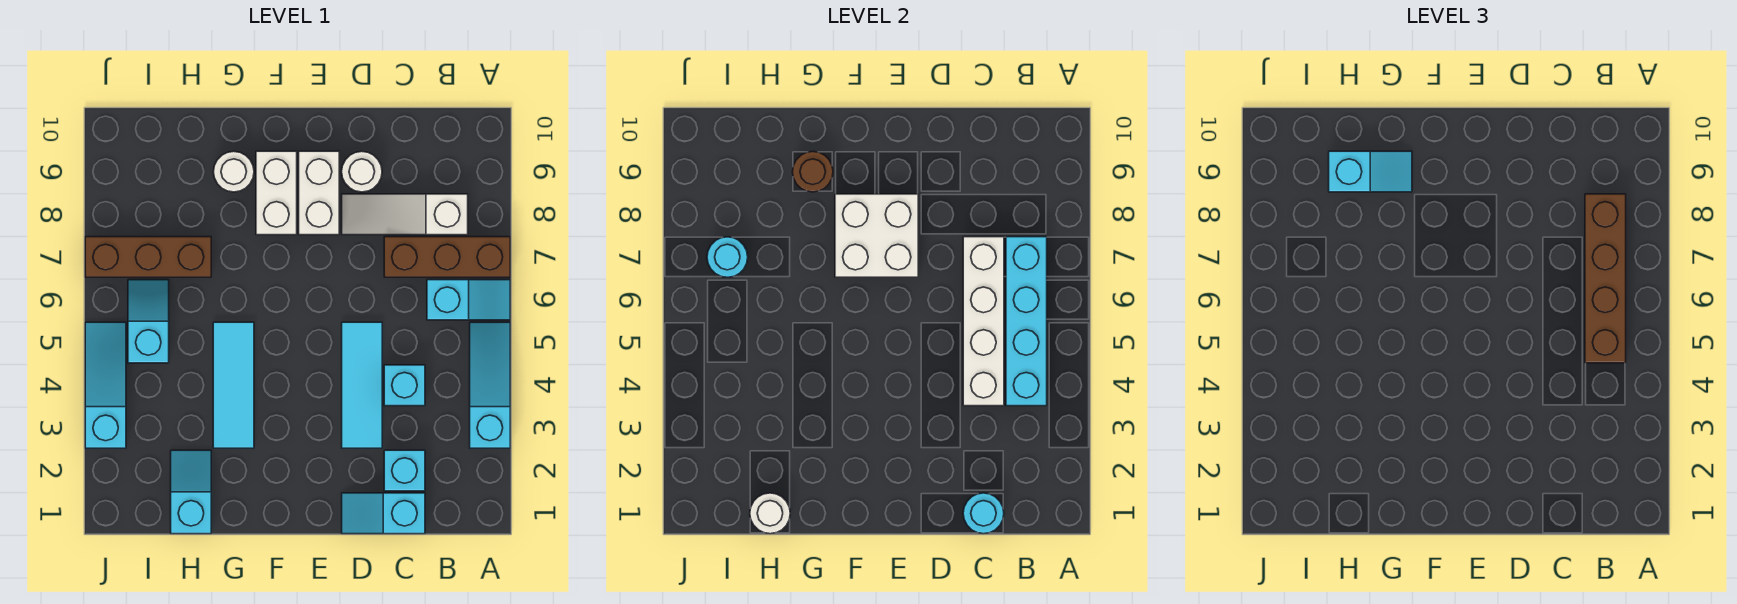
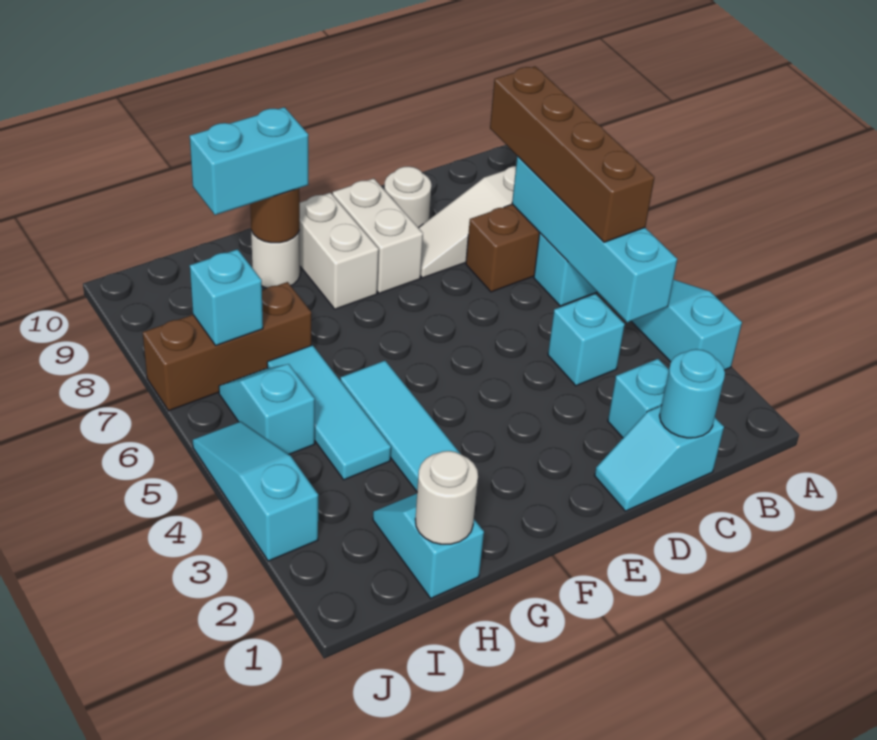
white brick C4:C7 level 2 -> none
cyan tile D3:D5 level 1 -> cyan tile H4:H6 level 1
white brick E7:F8 level 2 -> none
cyan slope G9:H9 level 3 top H -> cyan brick G9:H9 level 3
cyan round brick I7 level 2 -> cyan brick I7 level 2

